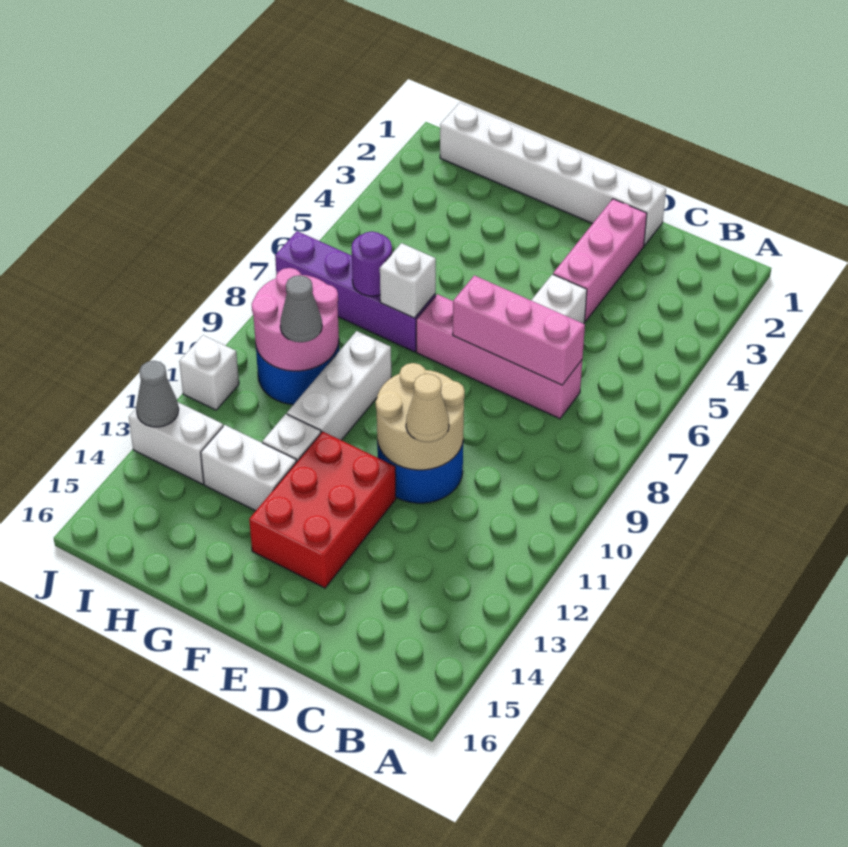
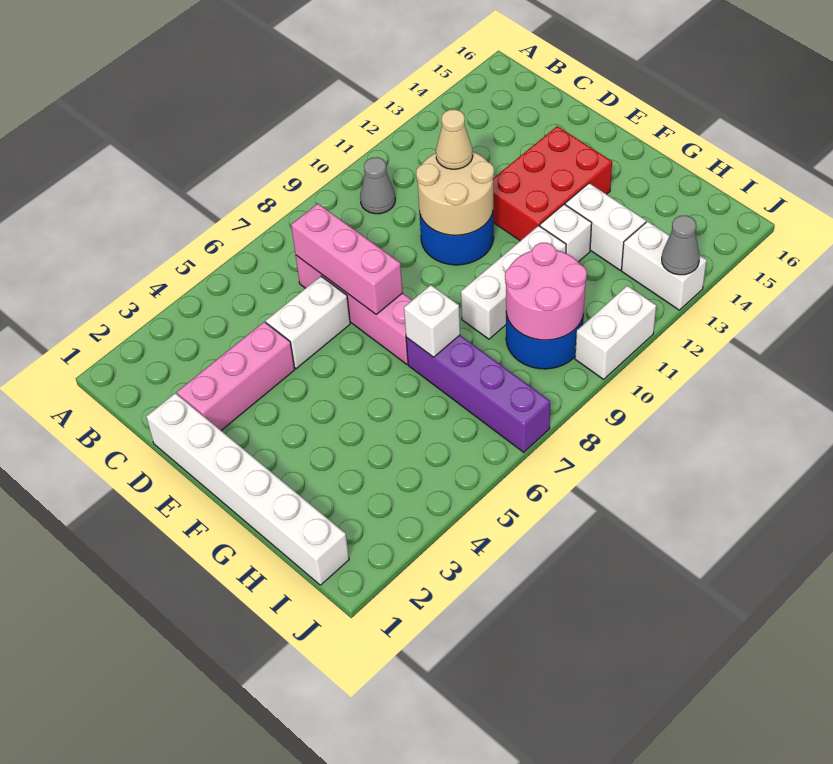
purple round brick H7 level 2 -> none
grey cone H10 level 3 -> grey cone B10 level 1
white brick J11 level 1 -> white brick J10:J11 level 1

